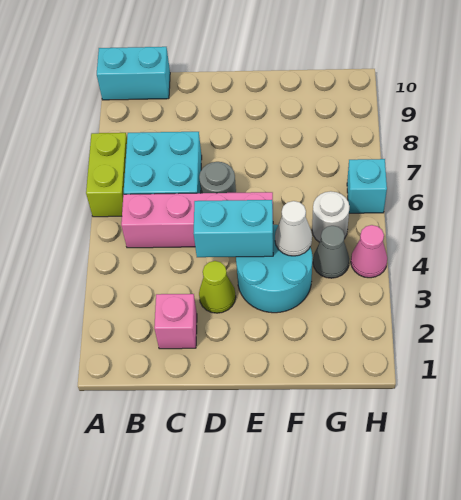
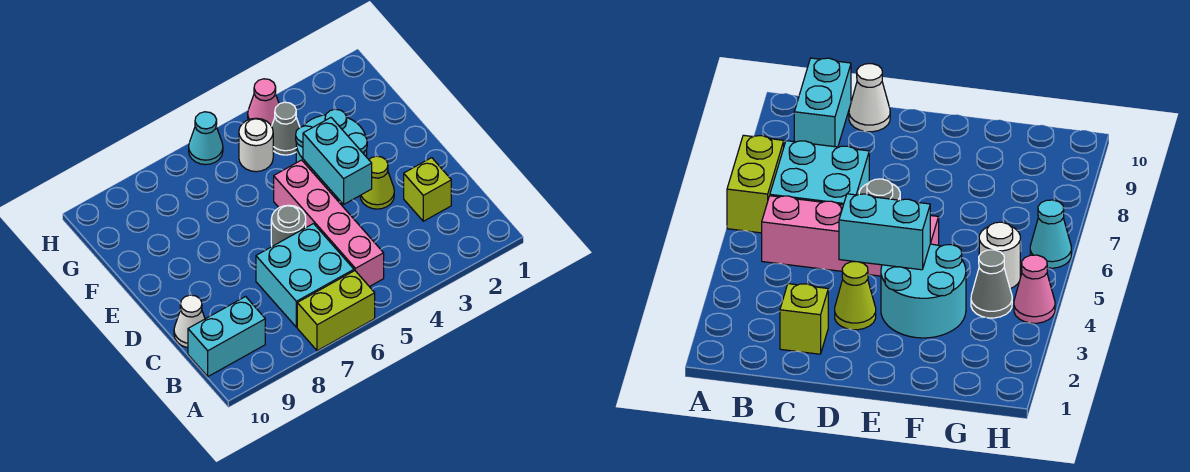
cyan brick A10:B10 level 1 -> cyan brick B9:B10 level 1
pink brick C2 level 1 -> lime brick C2 level 1
white cone F4 level 2 -> white cone C10 level 1
cyan brick H6 level 1 -> cyan cone H6 level 1

